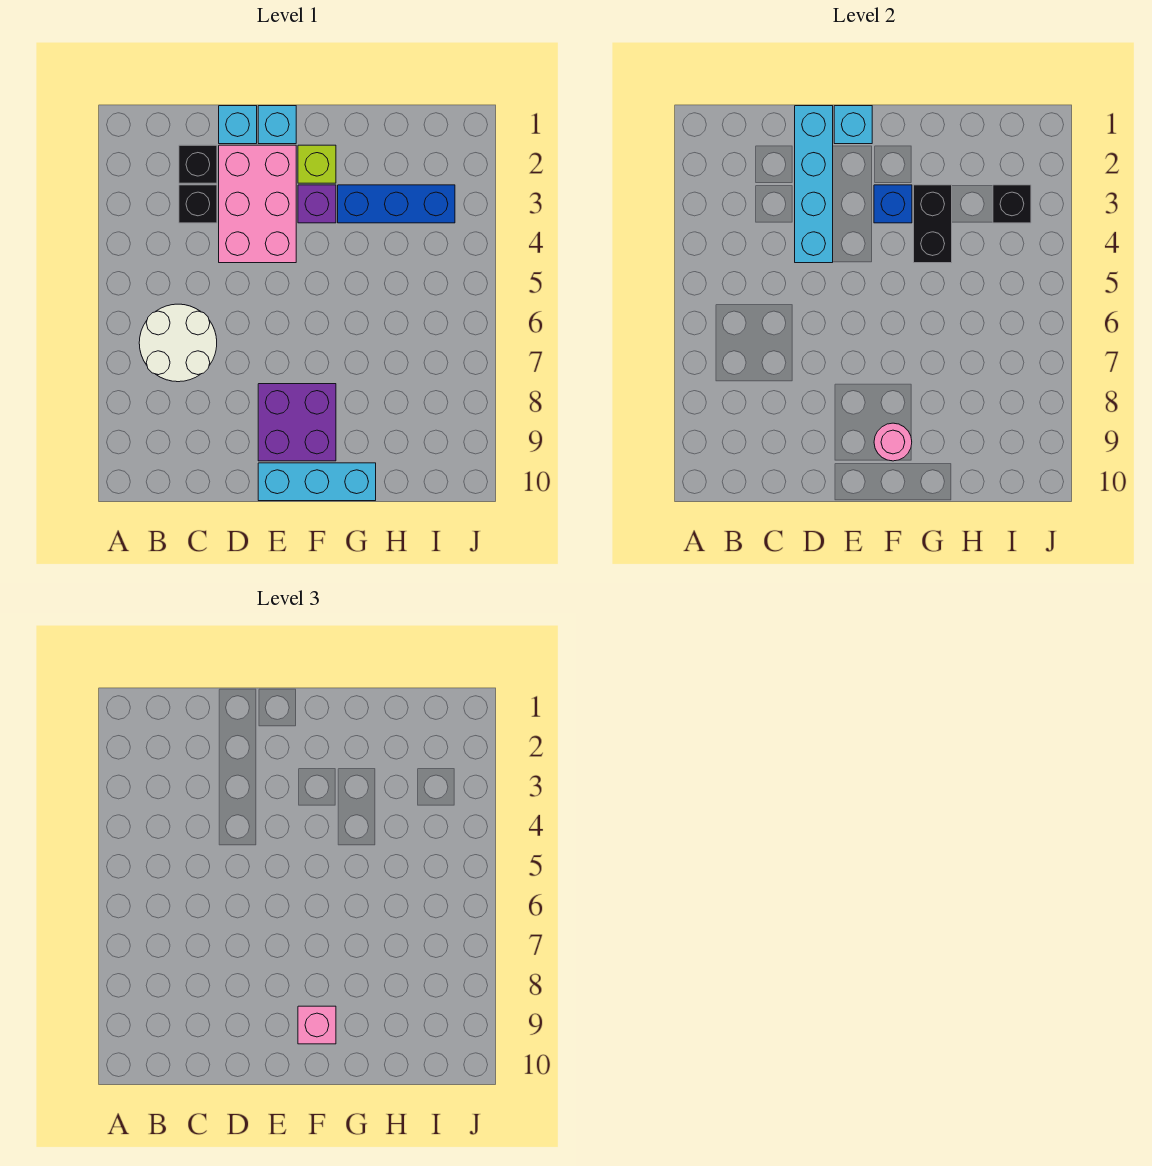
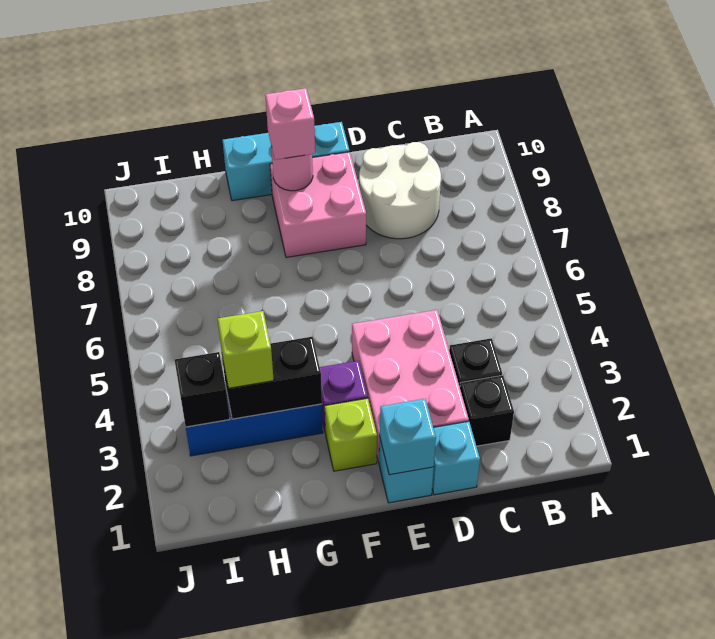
white round brick B6:C7 level 1 -> white round brick C8:D9 level 1
cyan brick D1:D4 level 2 -> none
purple brick E8:F9 level 1 -> pink brick E8:F9 level 1
blue brick F3 level 2 -> none
black brick G3:G4 level 2 -> black brick G3:H3 level 2
none -> lime brick H3 level 3

